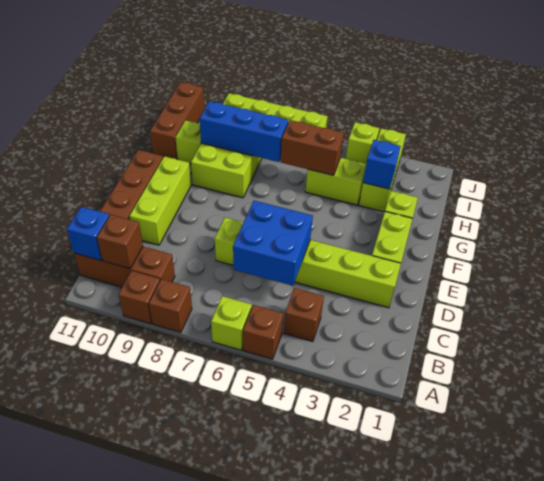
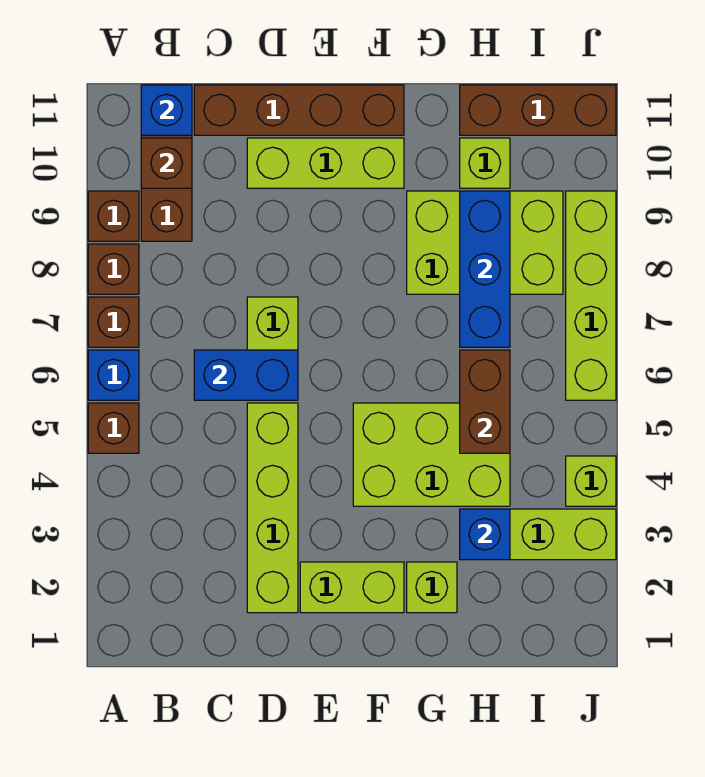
lime brick A6 level 1 -> blue brick A6 level 1
brown brick B4 level 1 -> brown brick A7 level 1
blue brick C5:D6 level 2 -> blue brick C6:D6 level 2
lime brick H4:H5 level 1 -> lime brick F4:H5 level 1

